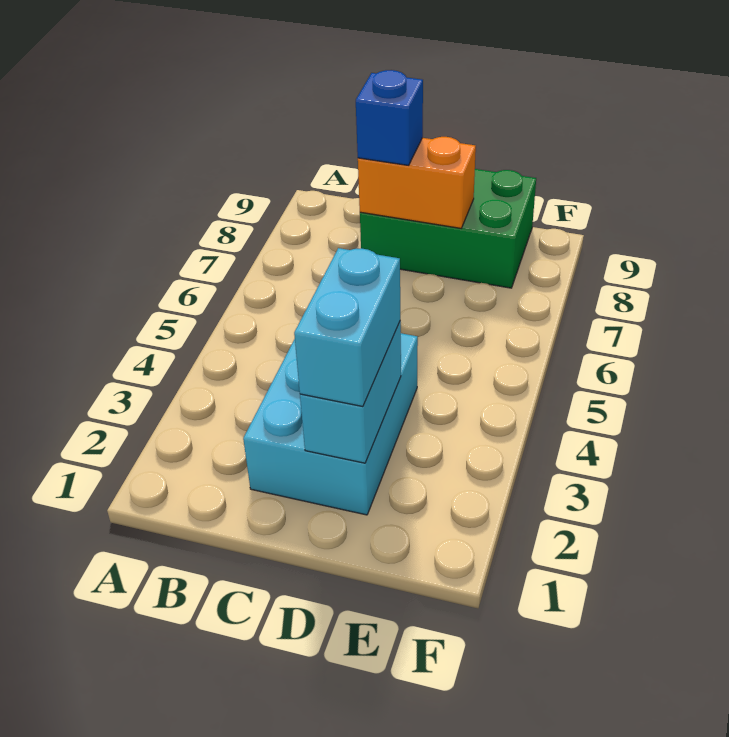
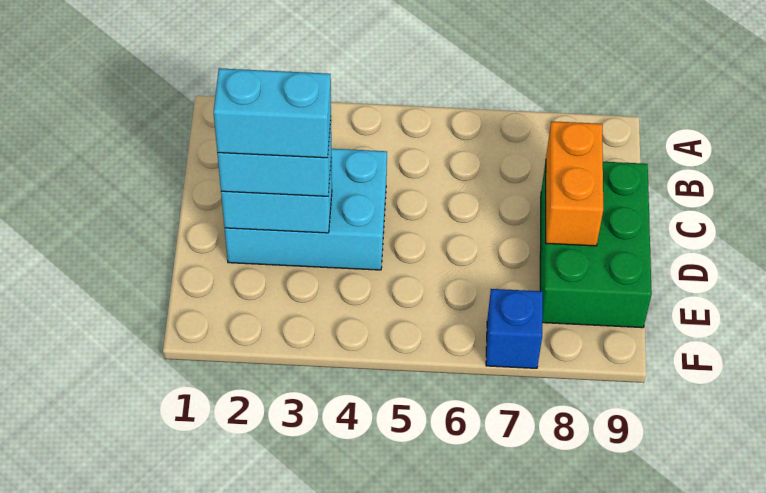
blue brick C8 level 3 -> blue brick F7 level 1
none -> cyan brick D2:D3 level 4

